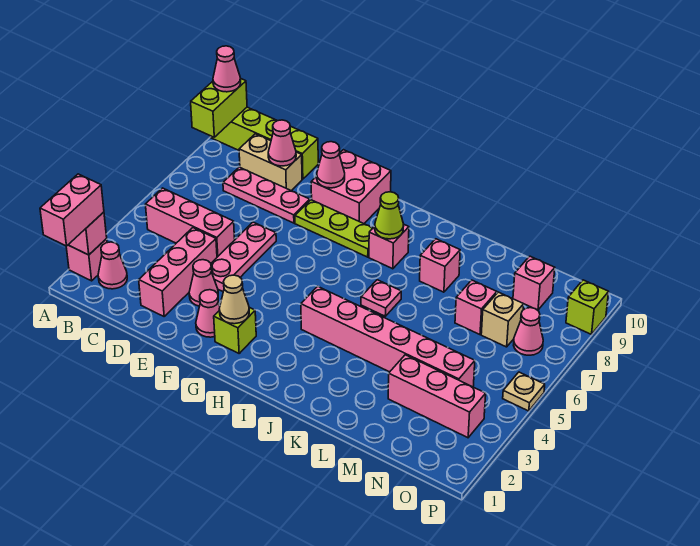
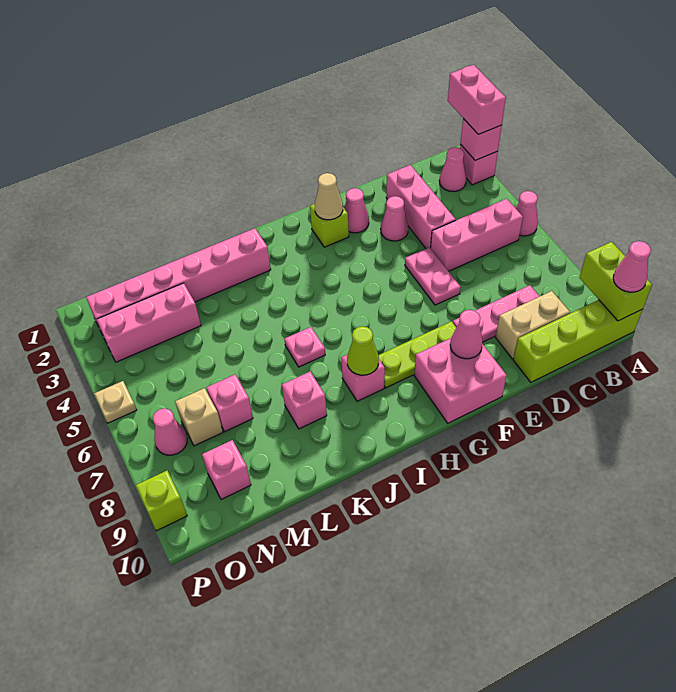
pink cone D9 level 2 -> pink cone A5 level 1
pink plate E4:E6 level 1 -> pink plate E5:E6 level 1
pink brick I4:N4 level 1 -> pink brick J2:O2 level 1

